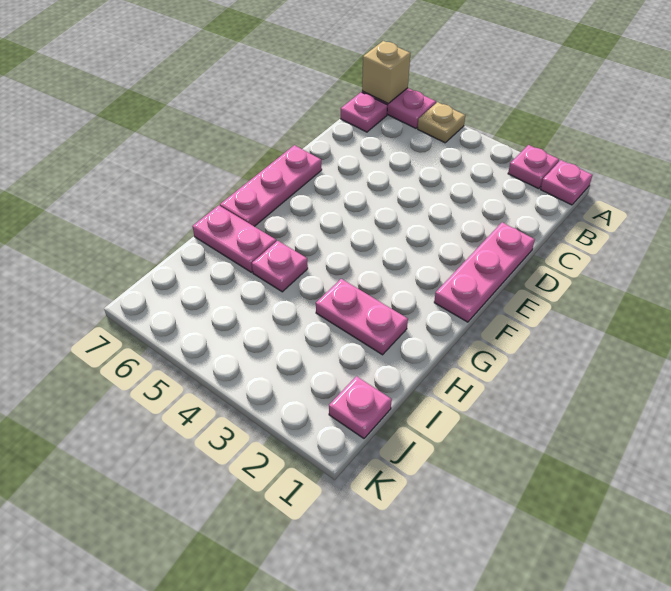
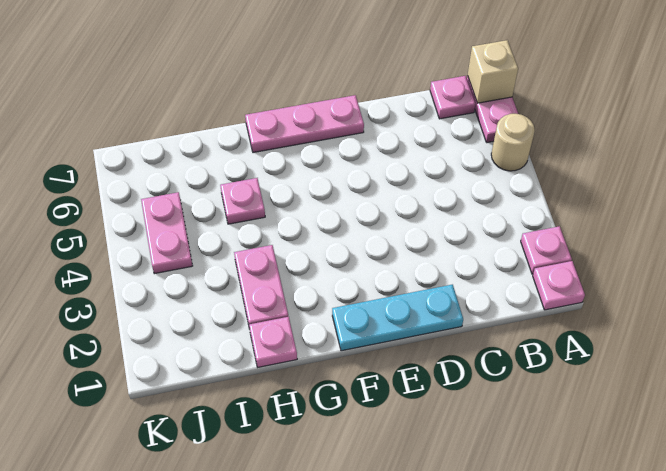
tan plate A5 level 1 -> tan round brick A5 level 1
pink plate D1:F1 level 1 -> cyan plate D1:F1 level 1
pink plate H6:H7 level 1 -> pink plate J4:J5 level 1
pink plate J1 level 1 -> pink plate H1 level 1

